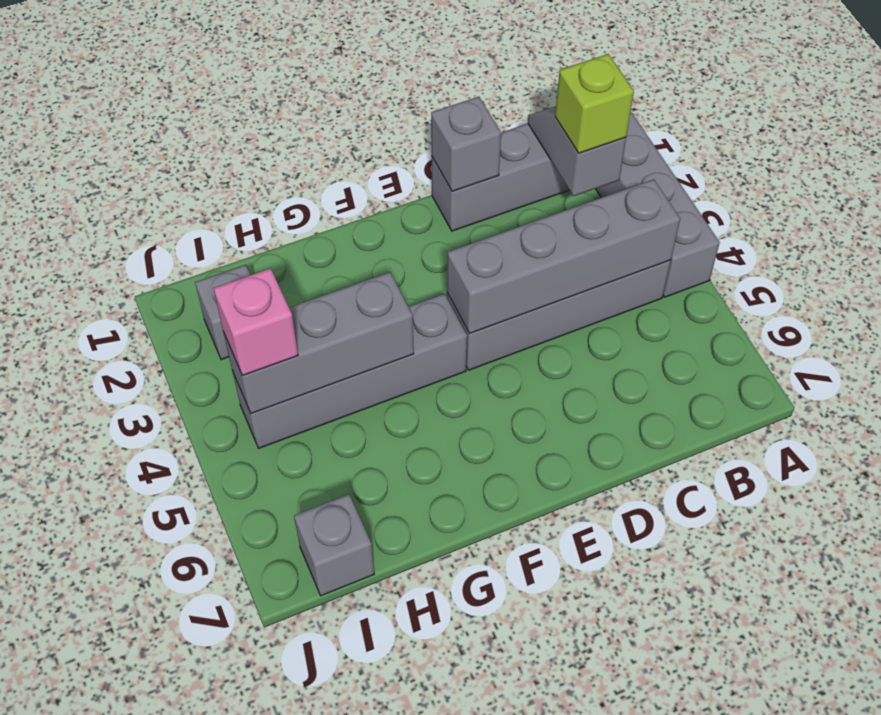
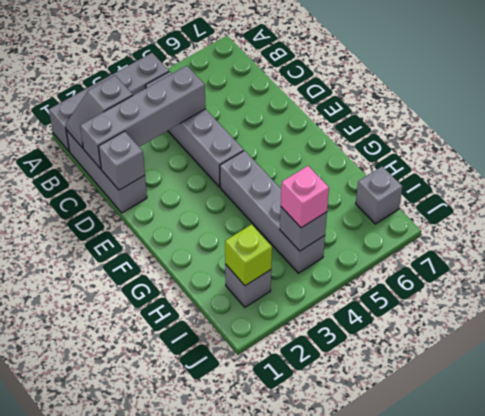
lime brick B2 level 3 -> lime brick I2 level 2
grey brick B4:E4 level 2 -> grey brick C1:C4 level 2
grey brick G4:I4 level 2 -> grey brick I4 level 2

